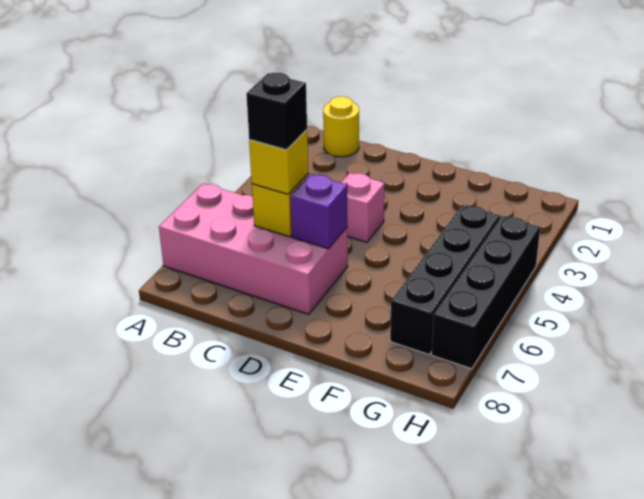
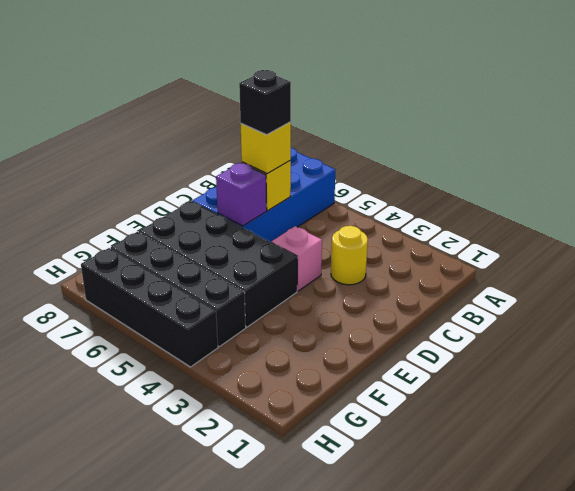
pink brick A6:D7 level 1 -> blue brick A6:D7 level 1
yellow round brick B1 level 1 -> yellow round brick C3 level 1
none -> black brick E4:F7 level 1

